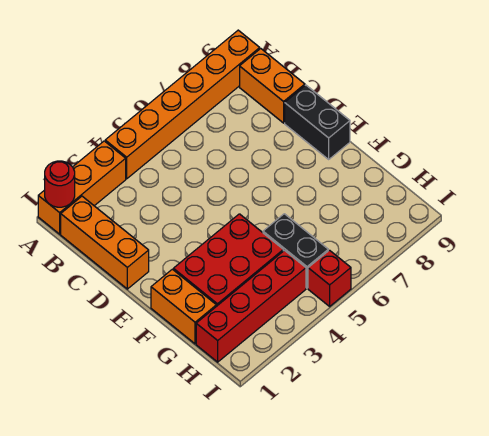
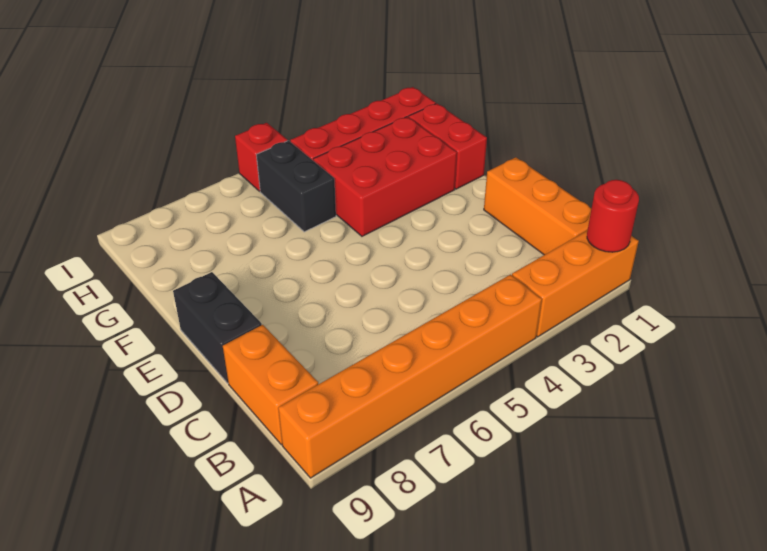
orange brick F1:G1 level 1 -> red brick F1:G1 level 1

